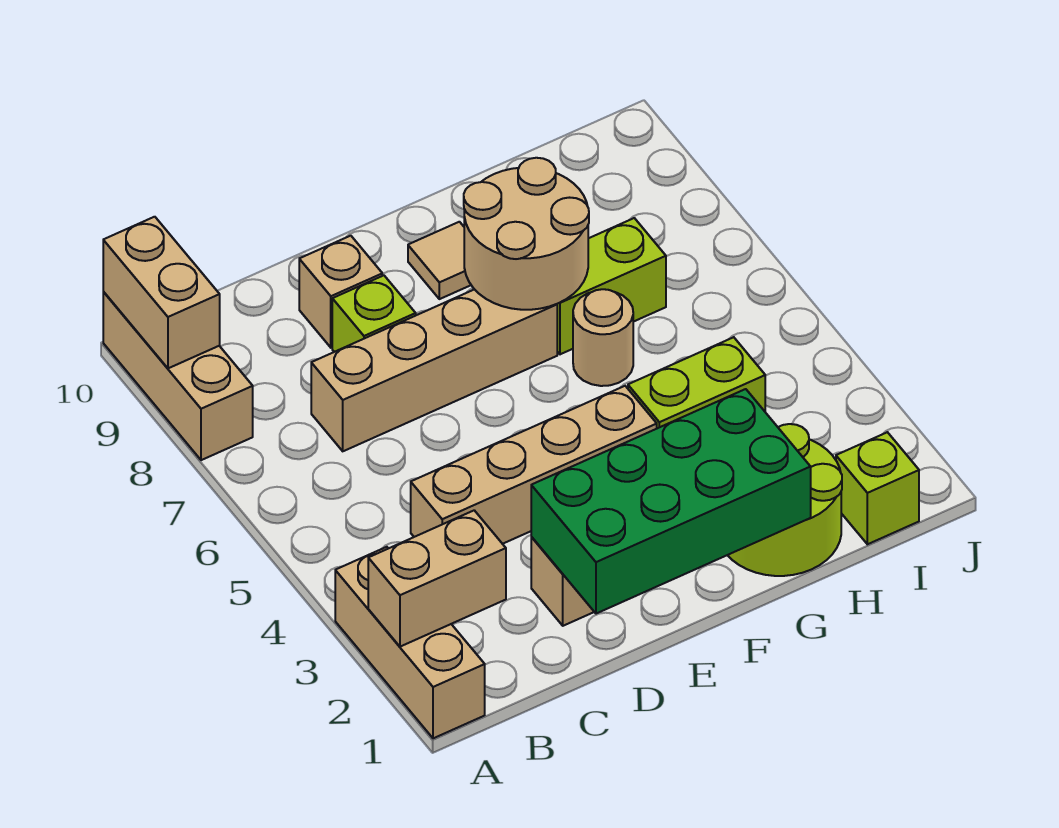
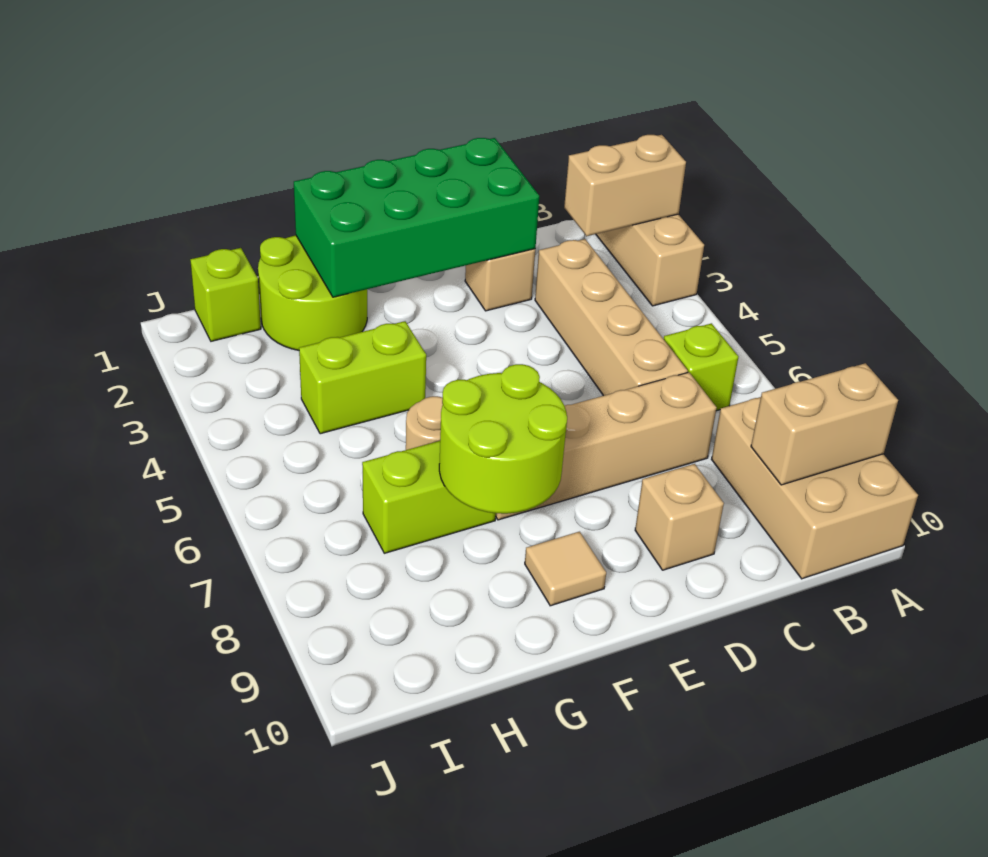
tan brick A8:A10 level 1 -> tan brick A8:B10 level 1
tan brick A9:A10 level 2 -> tan brick A9:B9 level 2
tan brick C4:F4 level 1 -> tan brick C3:C6 level 1
lime brick D8 level 1 -> lime brick B6 level 1
tan round brick F7:G8 level 2 -> lime round brick F7:G8 level 2

